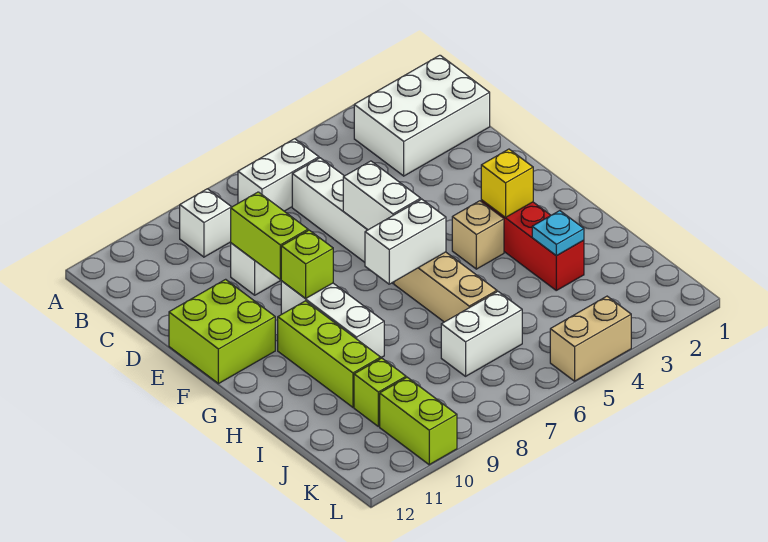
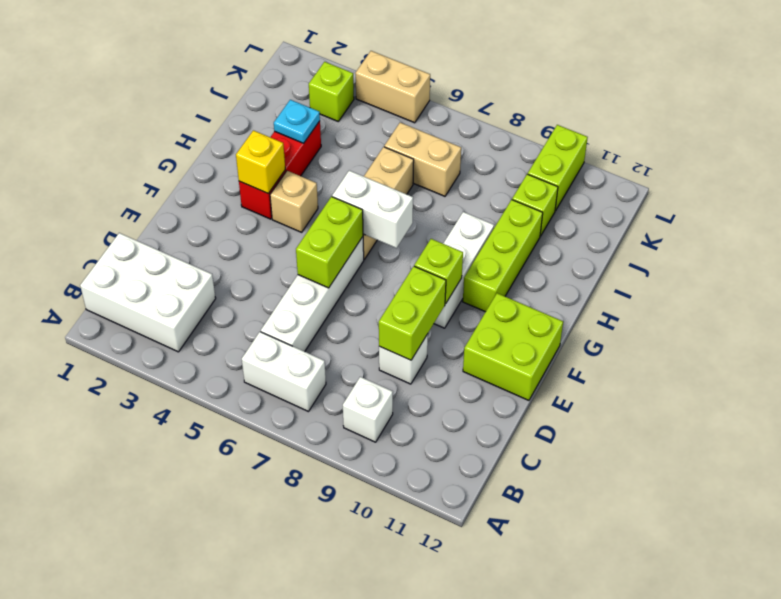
white brick E6:F6 level 2 -> lime brick E6:F6 level 2
white brick J6:J7 level 1 -> tan brick J6:J7 level 1
none -> lime brick K3 level 1

